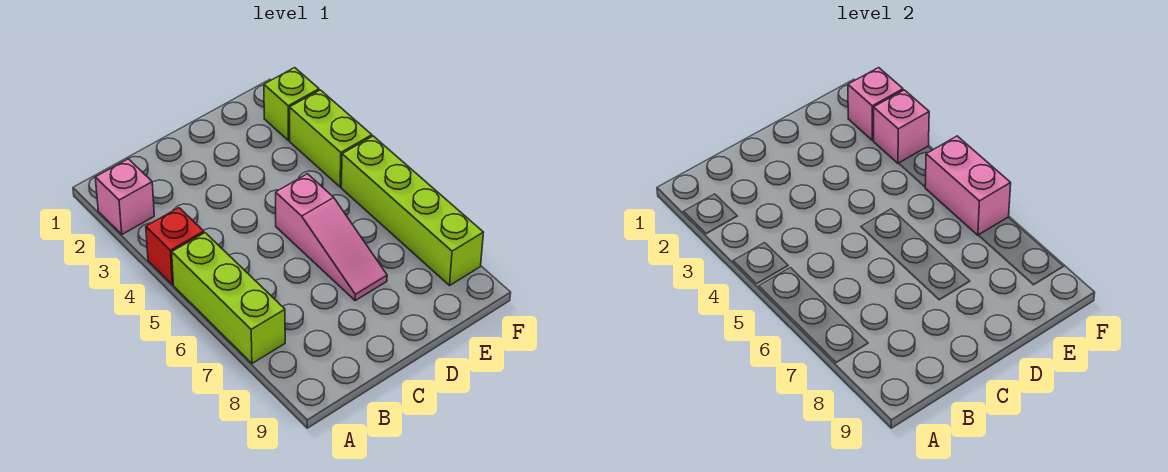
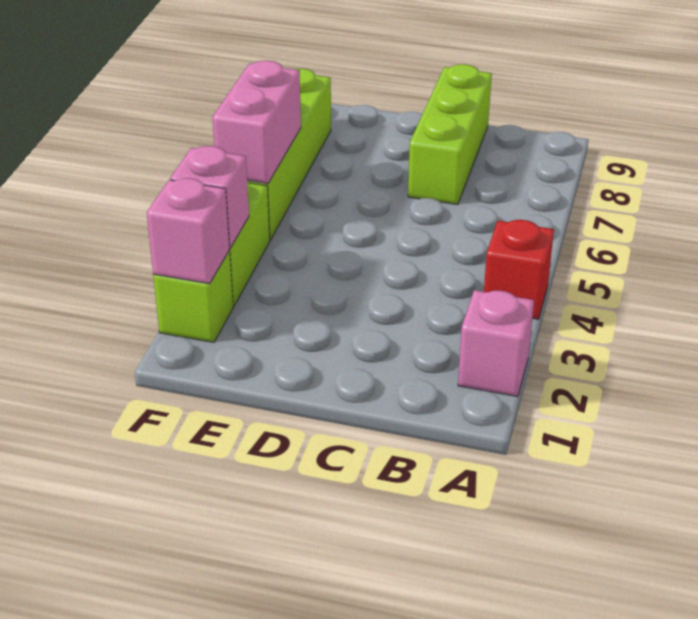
lime brick A5:A7 level 1 -> lime brick C7:C9 level 1
pink slope D5:D7 level 1 top 5 -> none

